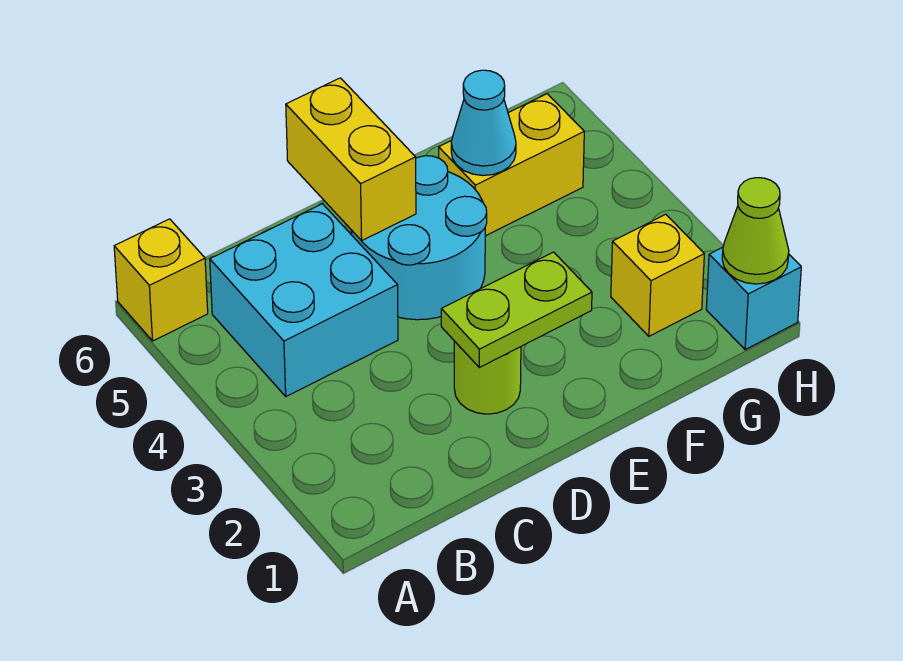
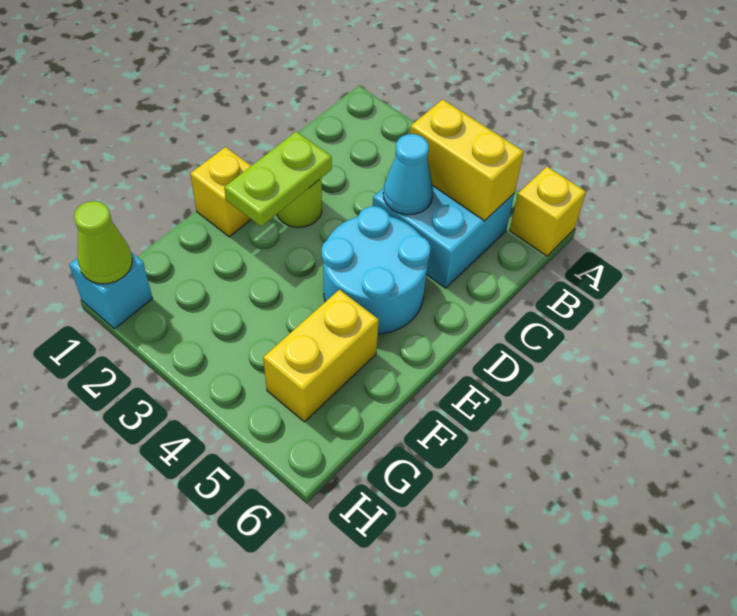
yellow brick D5:D6 level 2 -> yellow brick B4:B5 level 2
cyan cone F5 level 2 -> cyan cone C4 level 2
yellow brick G2 level 1 -> yellow brick E1 level 1

